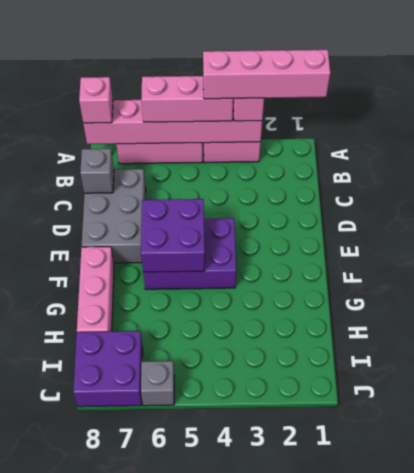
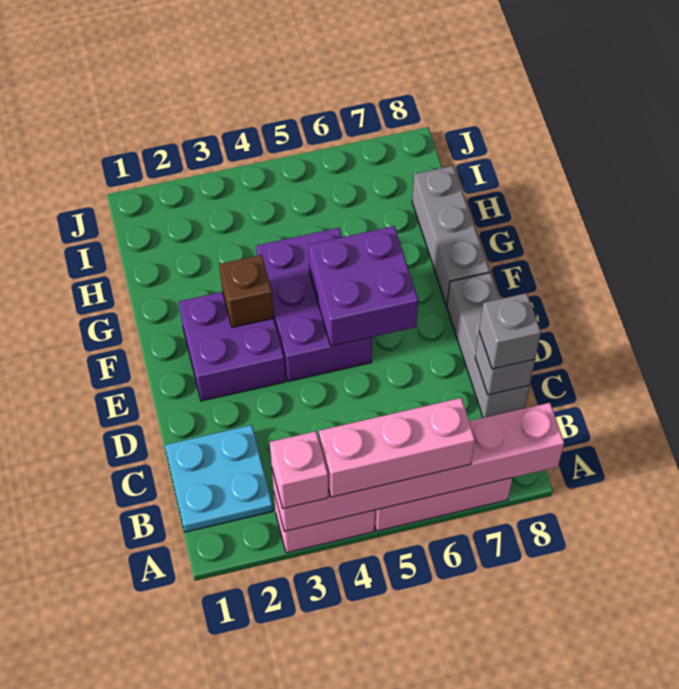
pink brick A1:A4 level 4 -> none
pink brick A8 level 3 -> none
none -> cyan plate B1:C2 level 1
grey brick C7:E8 level 1 -> grey brick C8:E8 level 1
purple brick E4:F6 level 1 -> purple brick E4:G5 level 1
none -> brown brick F3 level 2
pink brick F8:H8 level 1 -> grey brick F8:H8 level 1
purple brick I7:J8 level 1 -> purple brick E2:F3 level 1
grey brick J6 level 1 -> grey brick C8 level 3

